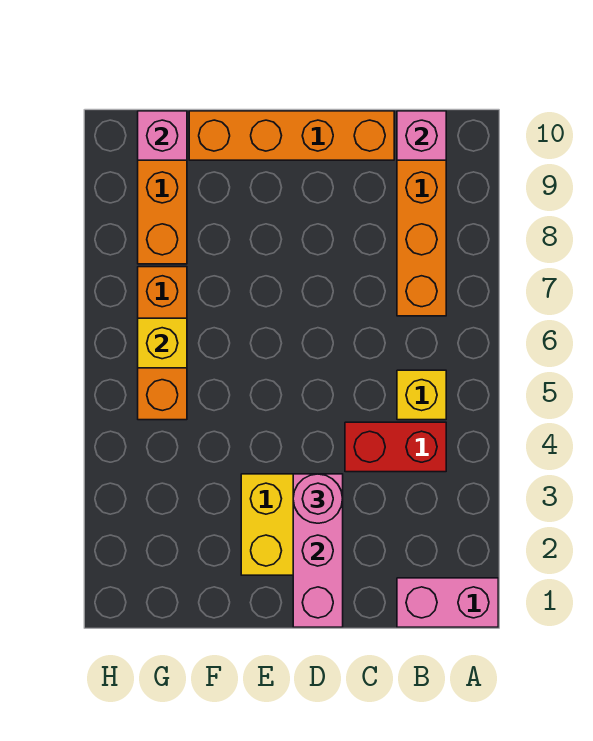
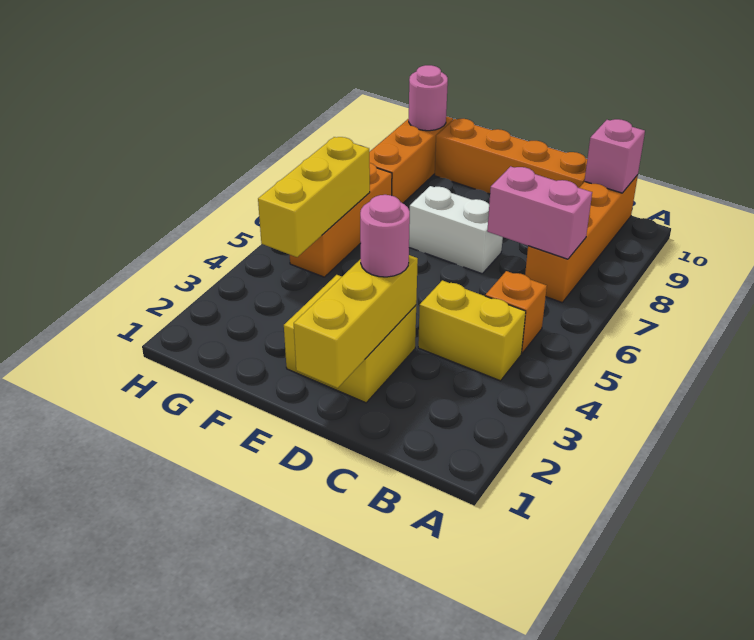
pink brick A1:B1 level 1 -> pink brick B7:C7 level 2
red brick B4:C4 level 1 -> yellow brick B4:C4 level 1
yellow brick B5 level 1 -> orange brick B5 level 1
pink brick D1:D3 level 2 -> yellow brick D1:D3 level 2
none -> white brick D7:E7 level 1
yellow brick G6 level 2 -> yellow brick G4:G6 level 2
pink brick G10 level 2 -> pink round brick G10 level 2

